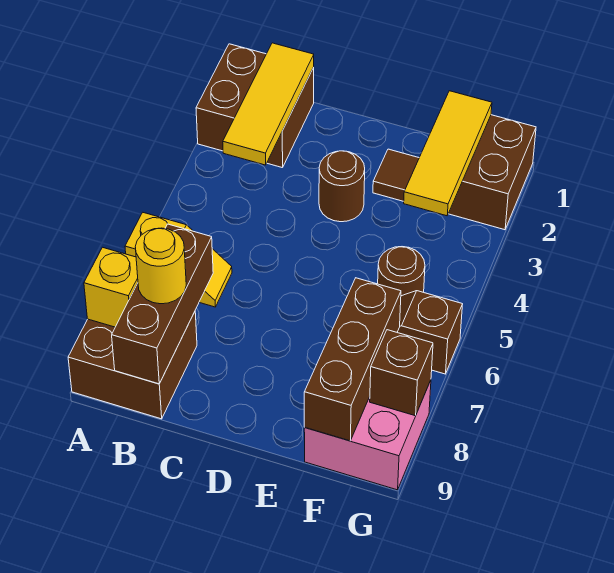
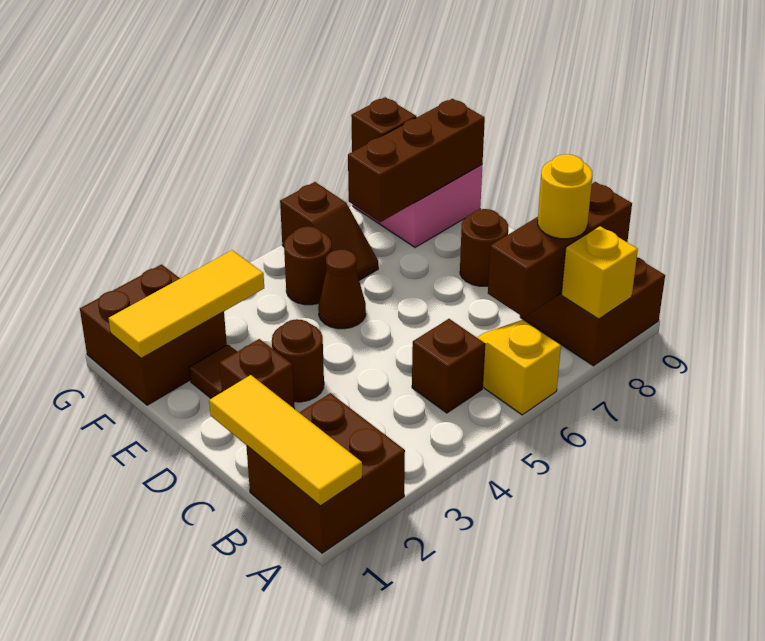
yellow tile B1:B3 level 2 -> yellow tile A1:C1 level 2
none -> brown brick B5 level 1
none -> brown brick D2 level 1
none -> brown round brick D8 level 1
none -> brown cone E5 level 1

